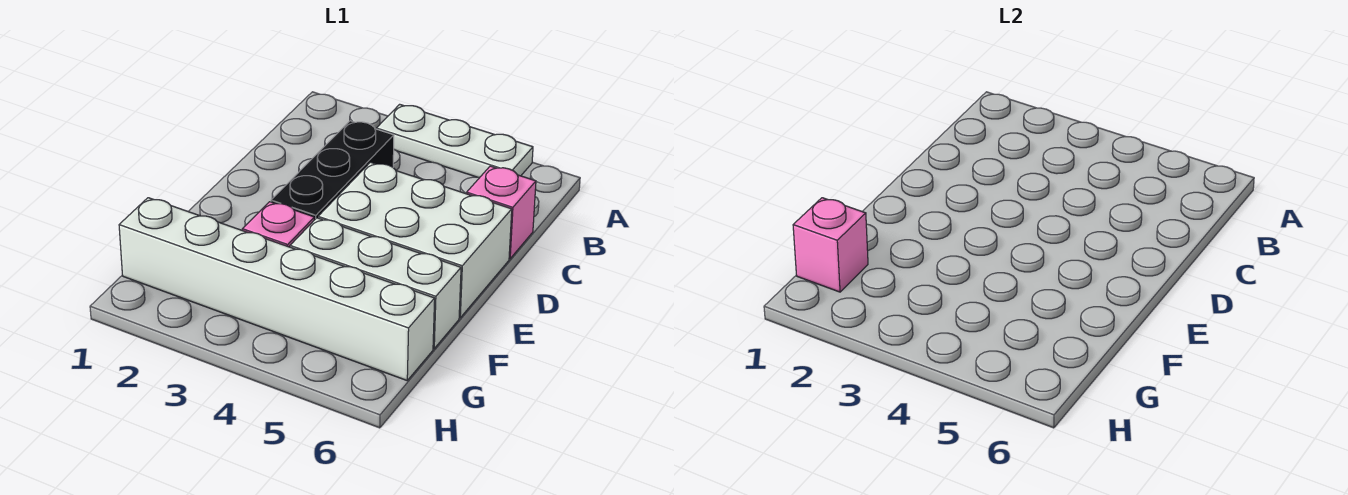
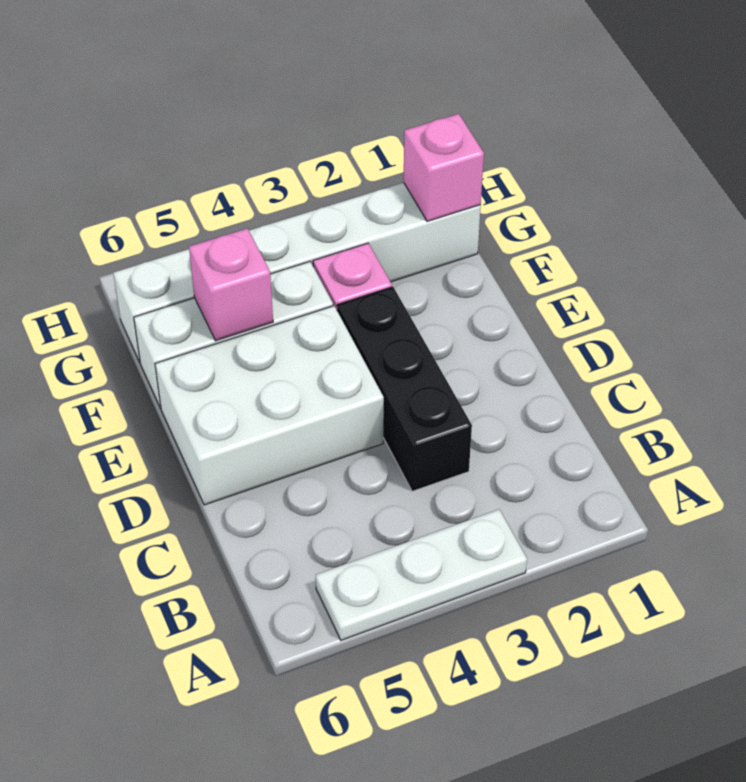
pink brick C6 level 1 -> pink brick F5 level 2

